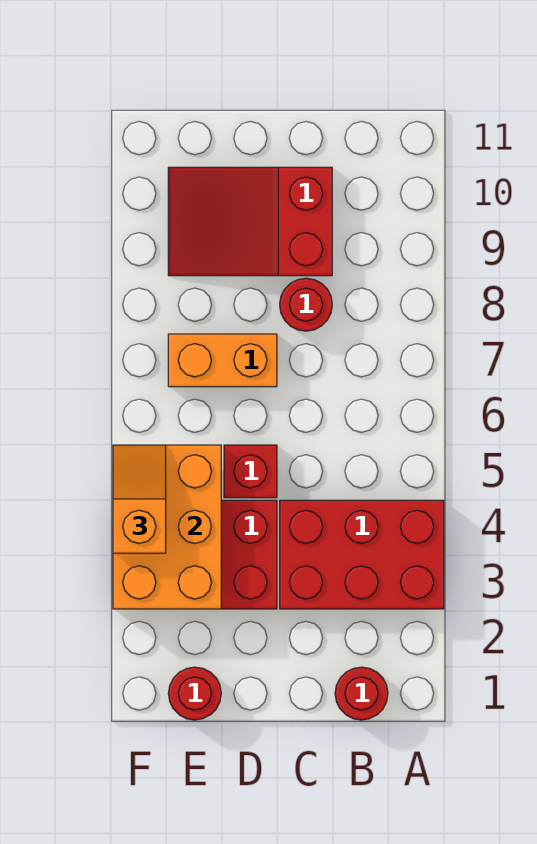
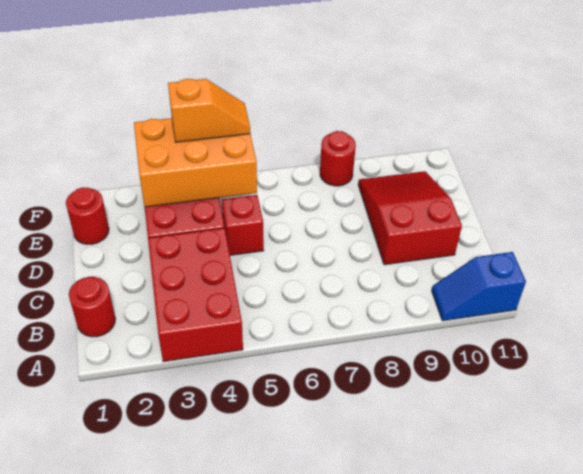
none -> blue slope A10:A11 level 1 top 11
red round brick C8 level 1 -> red round brick F8 level 1
orange brick D7:E7 level 1 -> none

